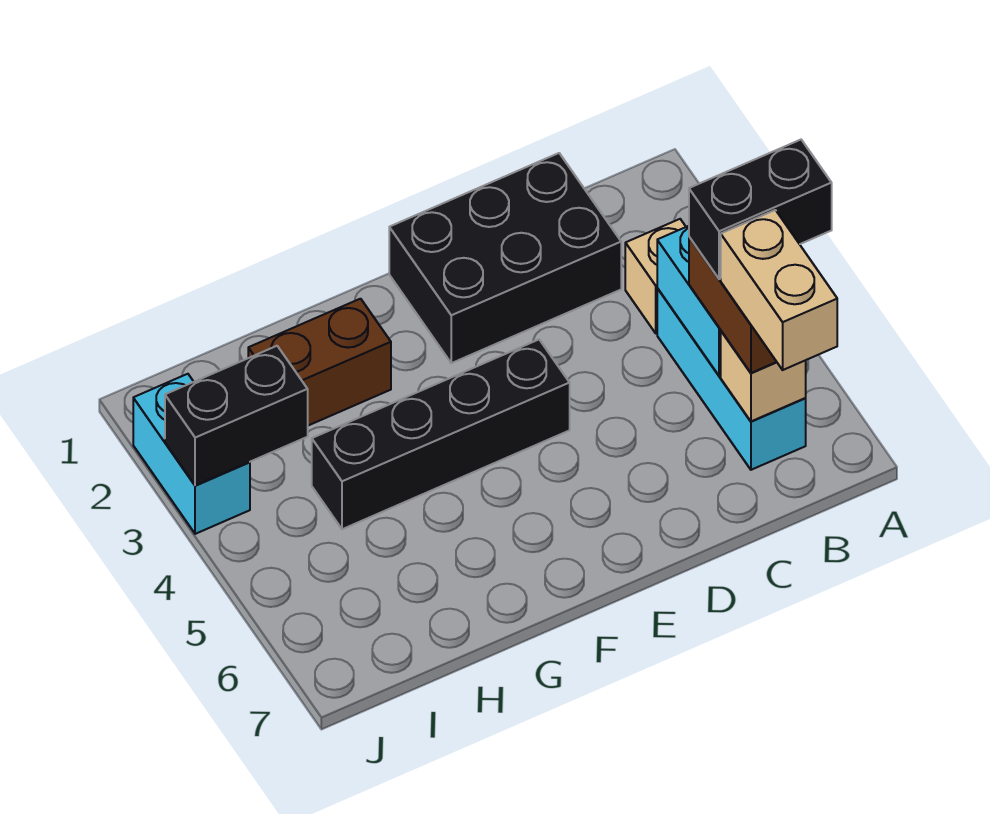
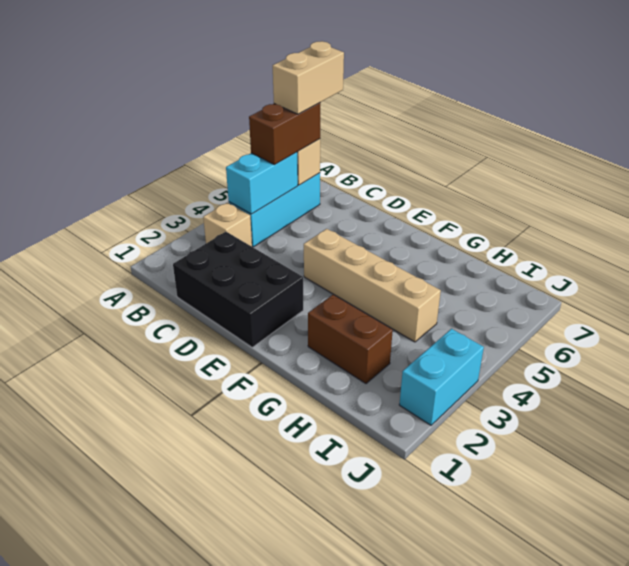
black brick A5:B5 level 4 -> none
black brick E4:H4 level 1 -> tan brick E4:H4 level 1
black brick I3:J3 level 2 -> none

